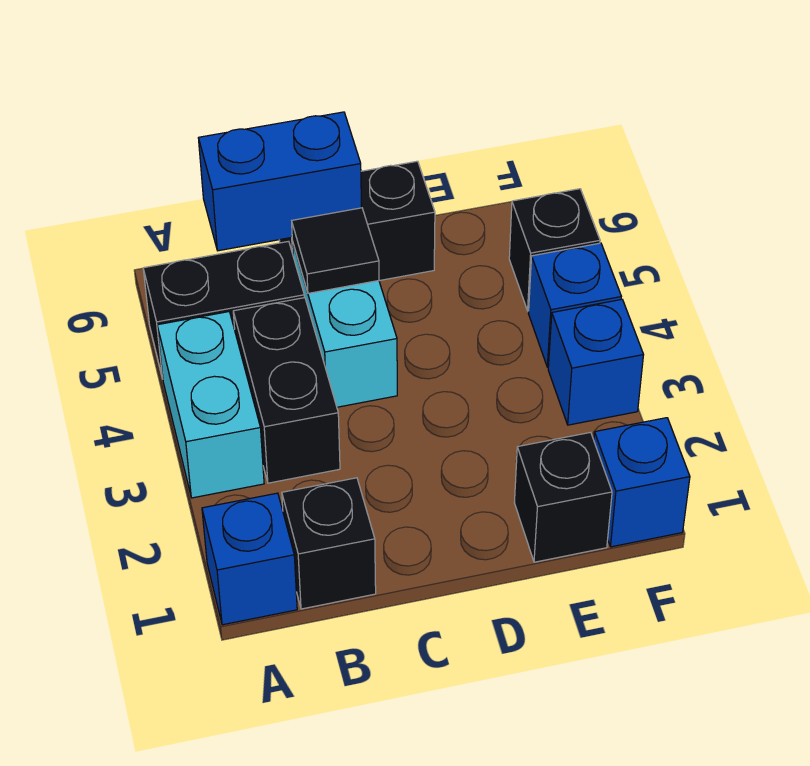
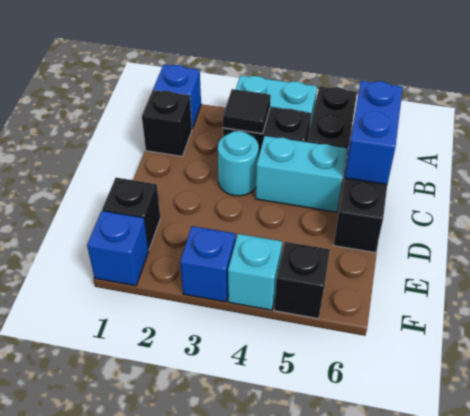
none -> cyan round brick C3 level 1
black tile C5 level 2 -> black tile B3 level 2
blue brick F4 level 1 -> cyan brick F4 level 1

